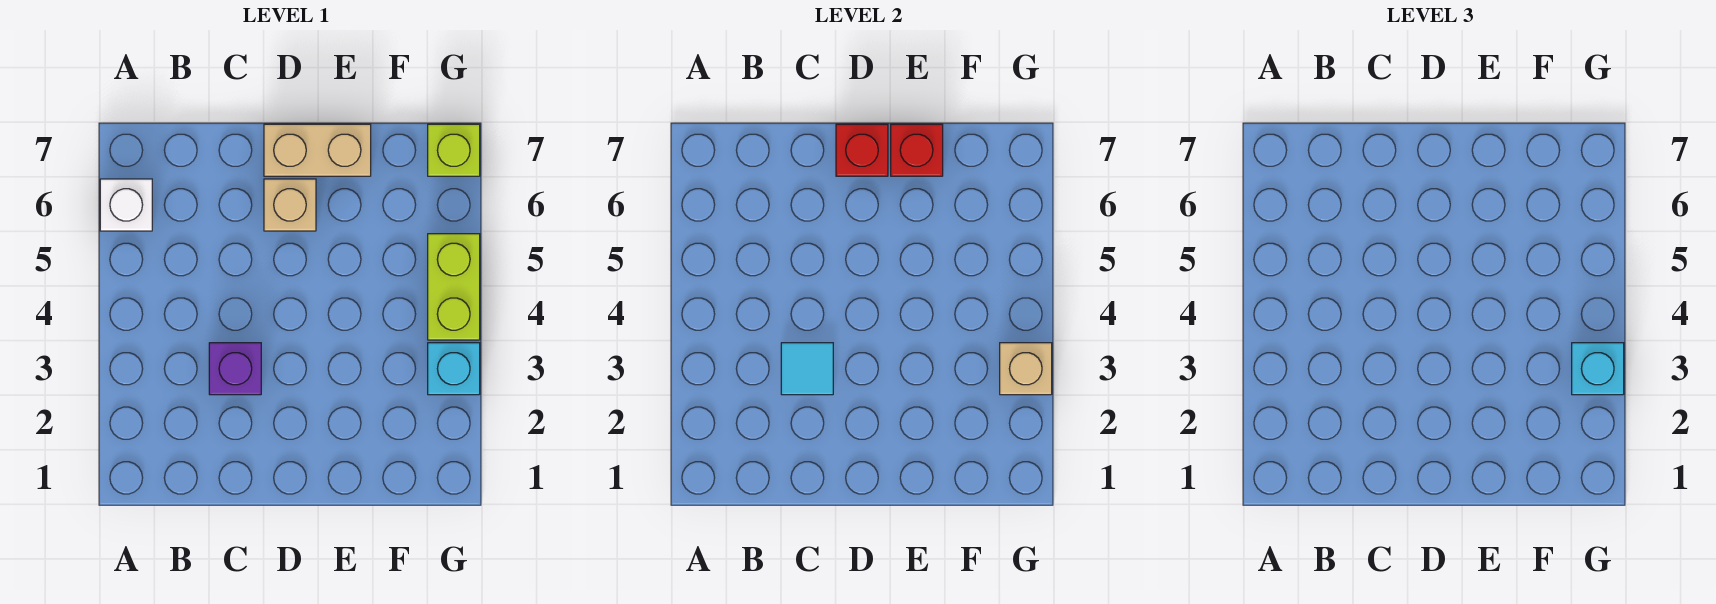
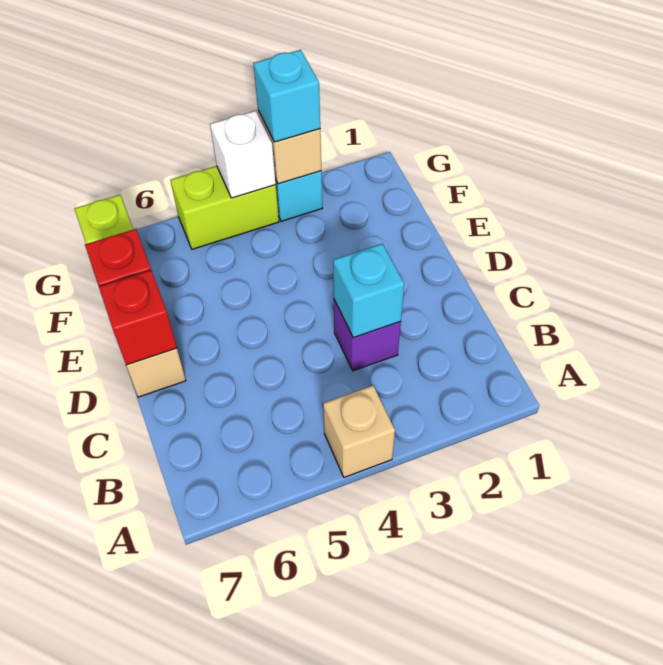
white brick A6 level 1 -> white brick G4 level 2
cyan tile C3 level 2 -> cyan brick C3 level 2
tan brick D6 level 1 -> tan brick A4 level 1

